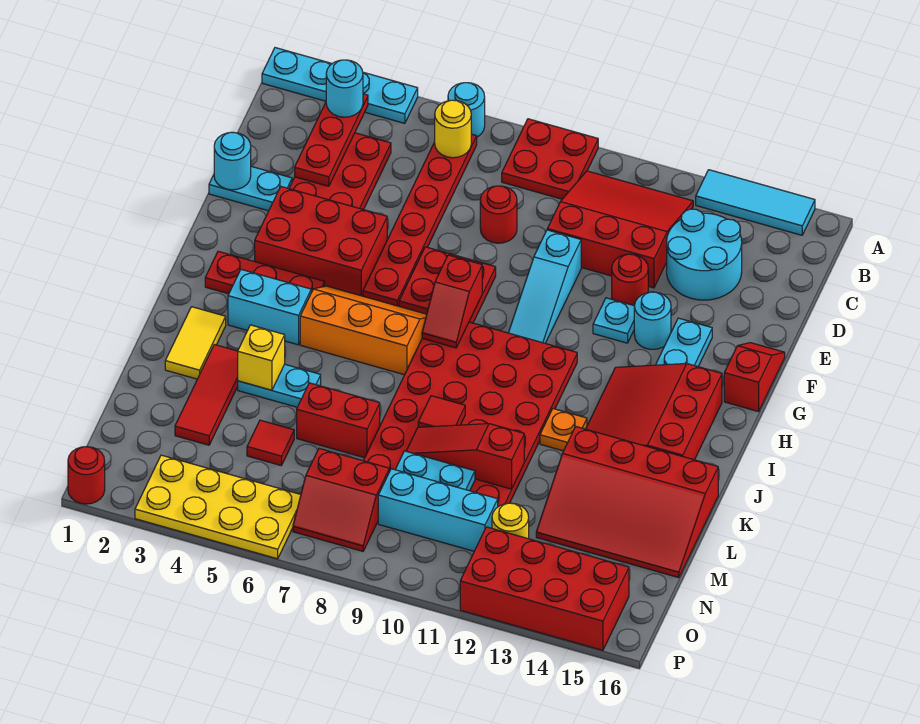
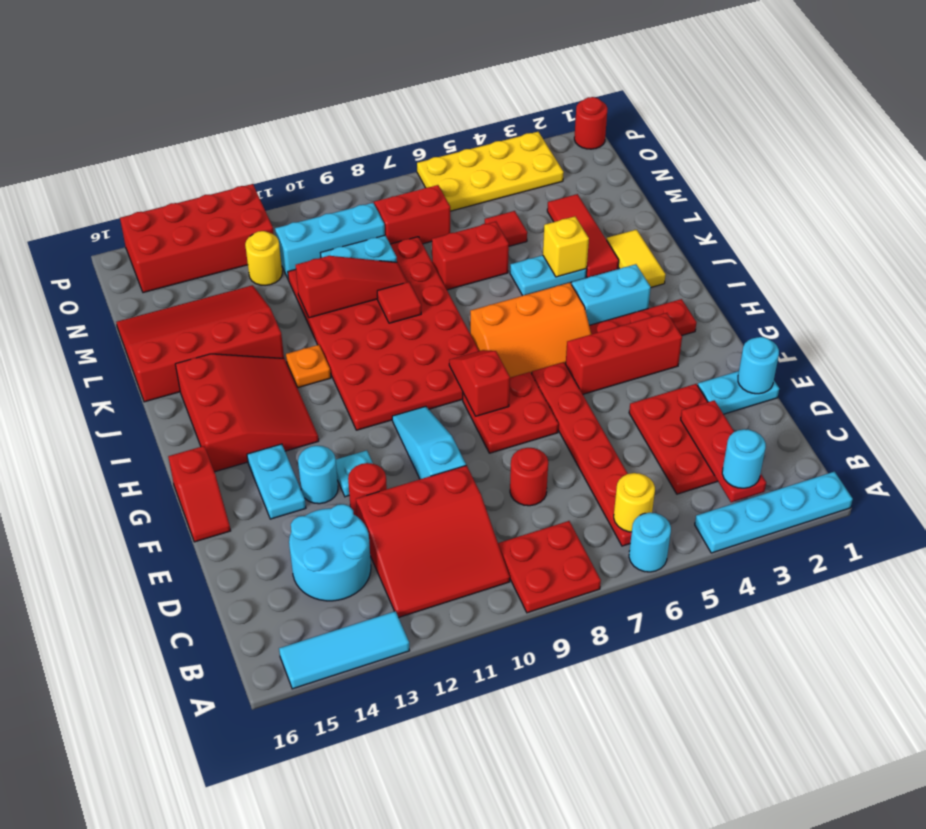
red brick F3:G5 level 1 -> red brick G3:G5 level 1

